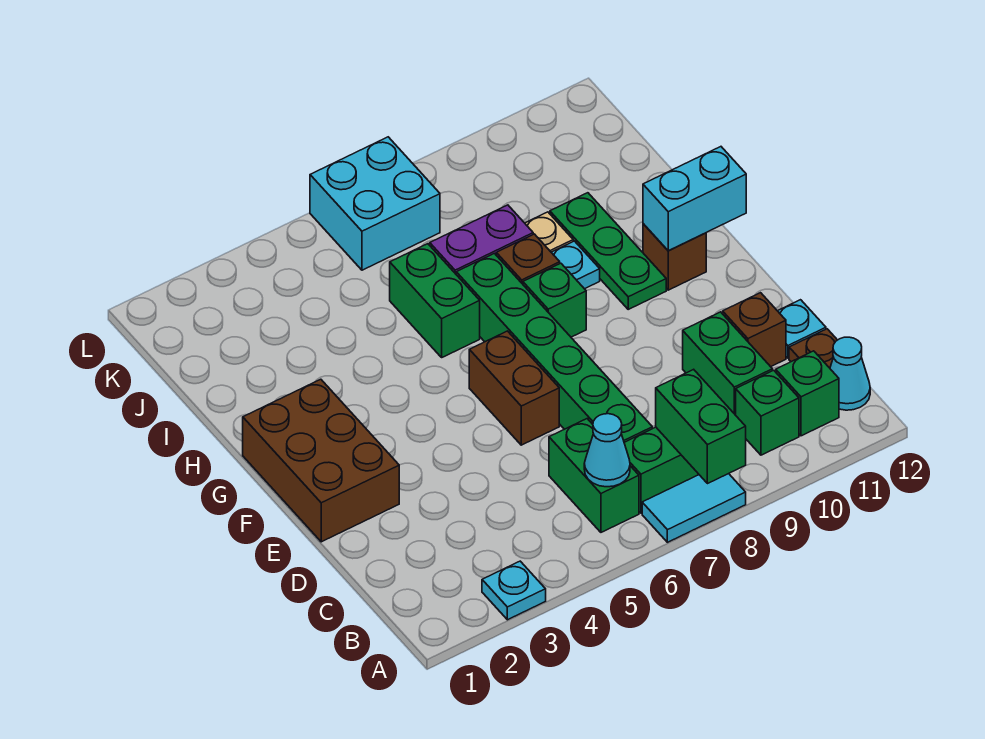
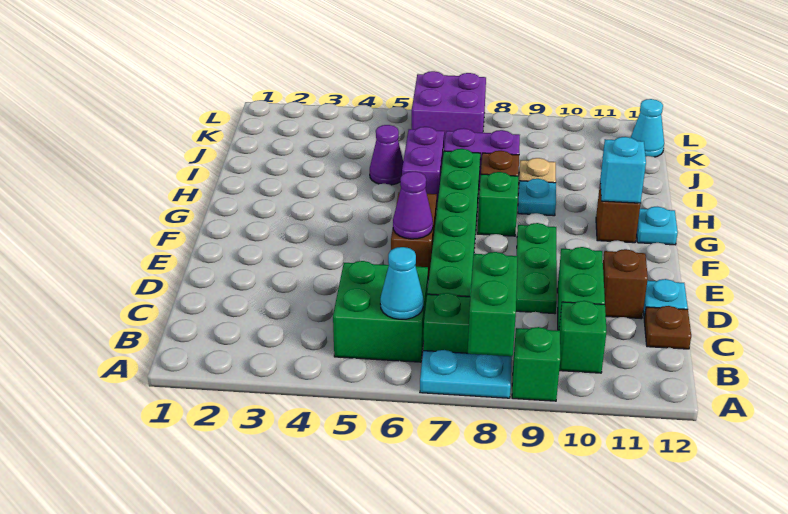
cyan plate A3 level 1 -> cyan plate G12 level 1
cyan tile A7:A8 level 1 -> cyan plate A7:A8 level 1
green brick B6:C6 level 1 -> green brick B5:C6 level 1
green brick B11 level 1 -> green brick A9 level 1
cyan cone B12 level 1 -> cyan cone K12 level 1
brown brick E1:G2 level 1 -> none
none -> purple cone E6 level 2
green plate G10:I10 level 1 -> green plate D9:F9 level 1
cyan brick G11:G12 level 2 -> cyan brick G11 level 2
green brick H6:I6 level 1 -> purple brick H6:I6 level 1
none -> purple cone I5 level 1
cyan brick K6:L7 level 1 -> purple brick K6:L7 level 1

